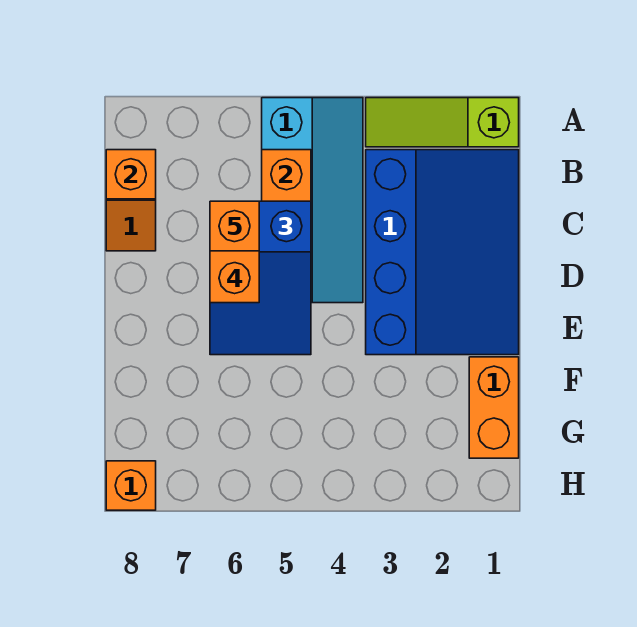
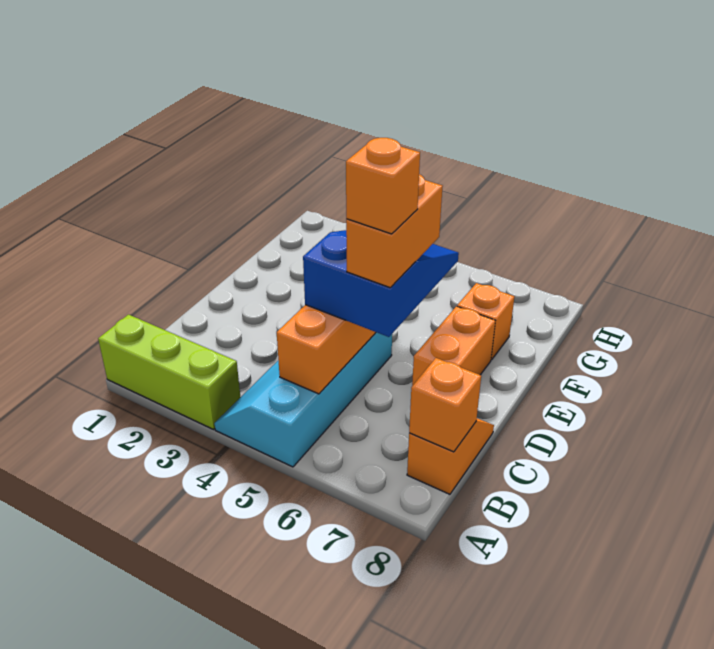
lime slope A1:A3 level 1 top 1 -> lime brick A1:A3 level 1
blue slope B1:E3 level 1 top 3 -> none
orange brick F1:G1 level 1 -> orange brick D7:E7 level 1
orange brick H8 level 1 -> orange brick F7 level 1

